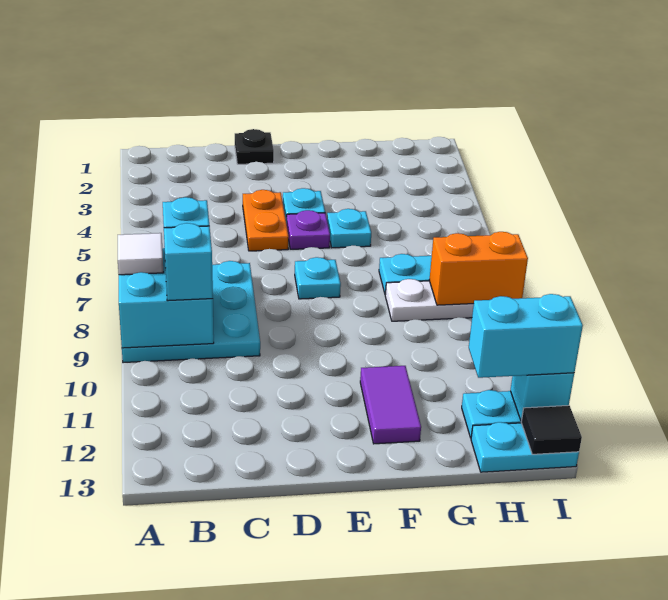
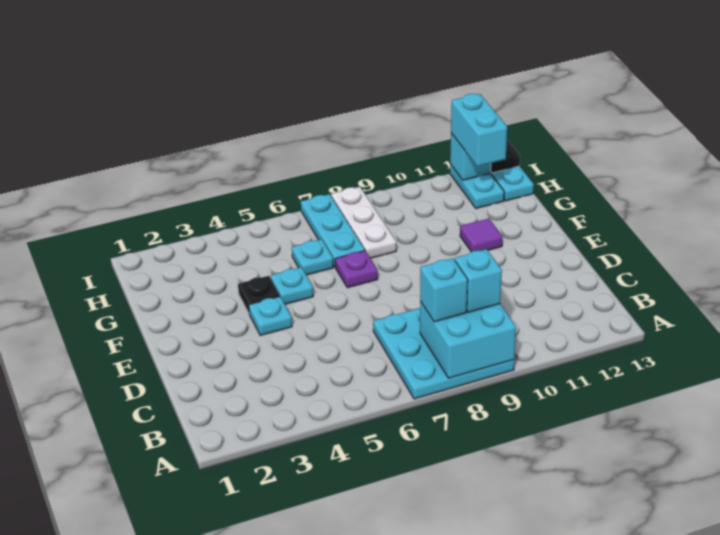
white tile A8 level 3 -> none
black plate D1 level 1 -> black plate F4 level 1
orange plate D4:D5 level 1 -> none
purple plate E5 level 1 -> purple plate F7 level 1
cyan plate E7 level 1 -> cyan plate G6 level 1
purple tile F11:F12 level 1 -> purple tile F11 level 1
orange brick H8:I8 level 2 -> none

